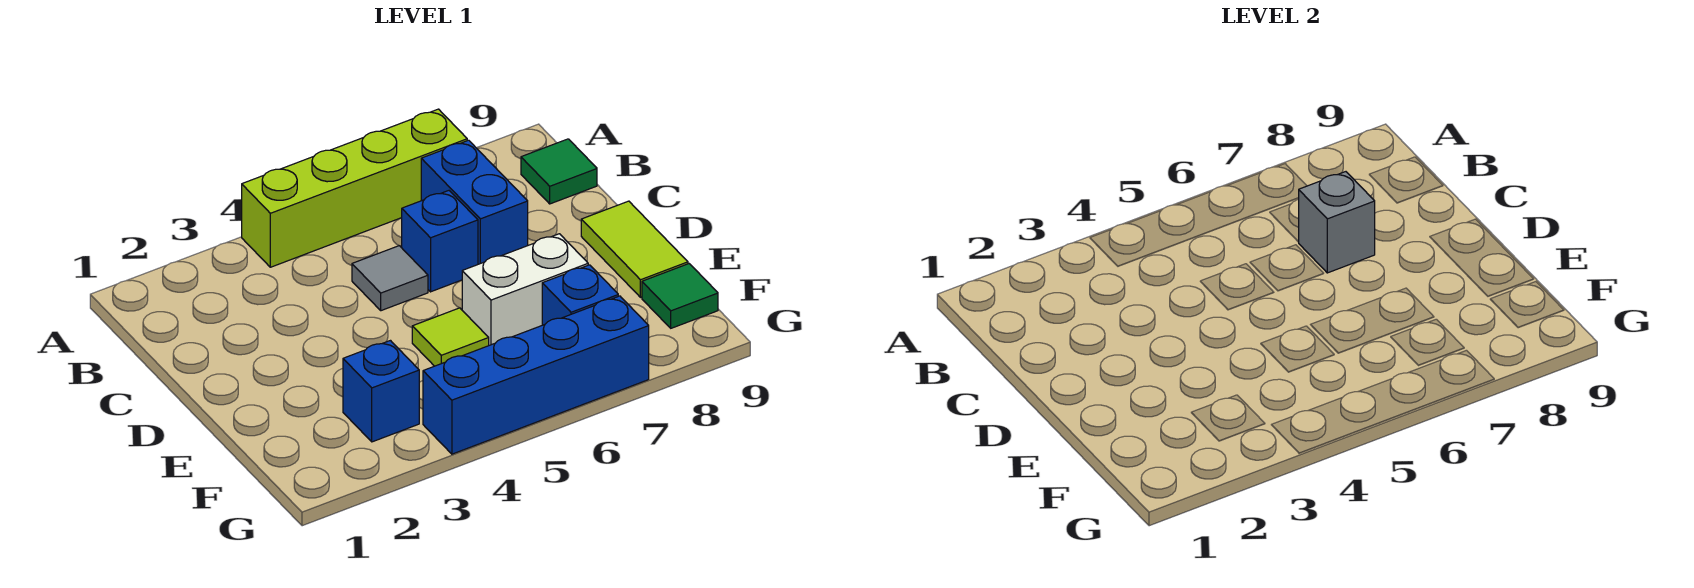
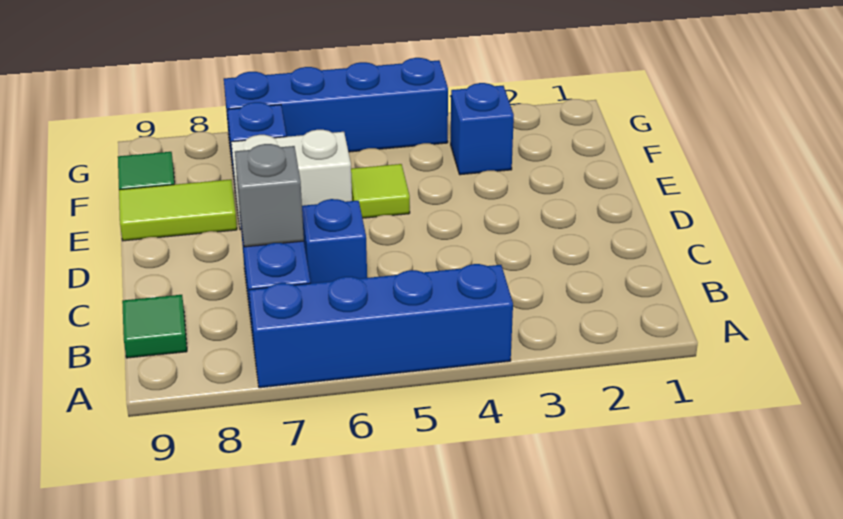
lime brick A4:A7 level 1 -> blue brick A4:A7 level 1
grey tile C5 level 1 -> none
lime tile D9:E9 level 1 -> lime tile E8:E9 level 1

